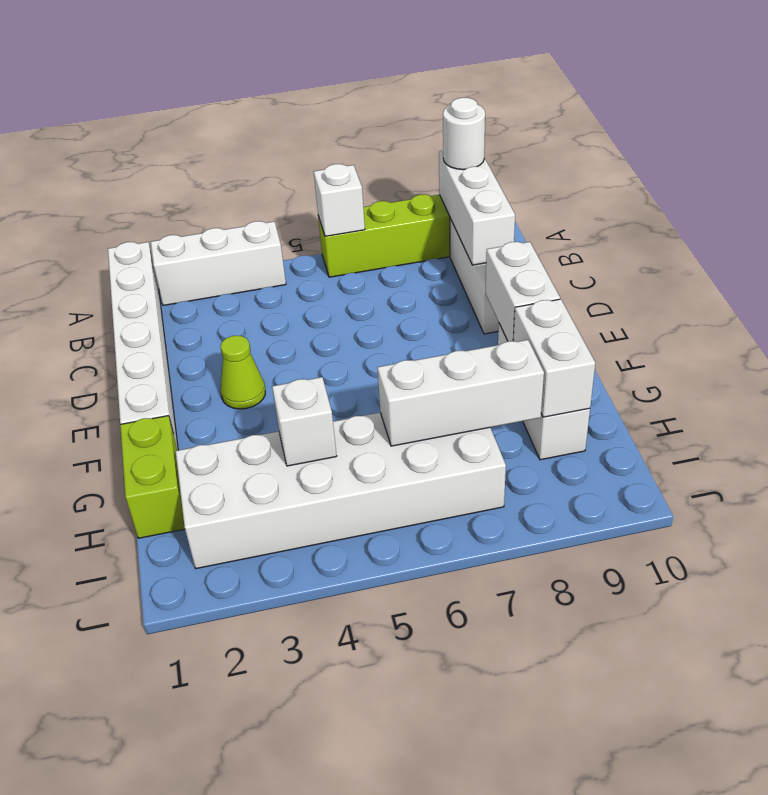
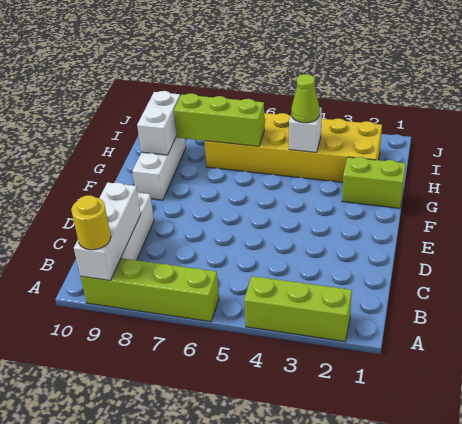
white brick A1:F1 level 1 -> none
white brick A2:A4 level 1 -> lime brick A2:A4 level 1
white brick A6 level 2 -> none
white round brick A9 level 3 -> yellow round brick A9 level 3
lime cone E3 level 1 -> lime cone H4 level 3
white brick E9:F9 level 2 -> none
lime brick G1:H1 level 1 -> lime brick G1:G2 level 1
white brick H2:I7 level 1 -> yellow brick H2:I7 level 1
white brick H6:H8 level 2 -> lime brick H6:H8 level 2

